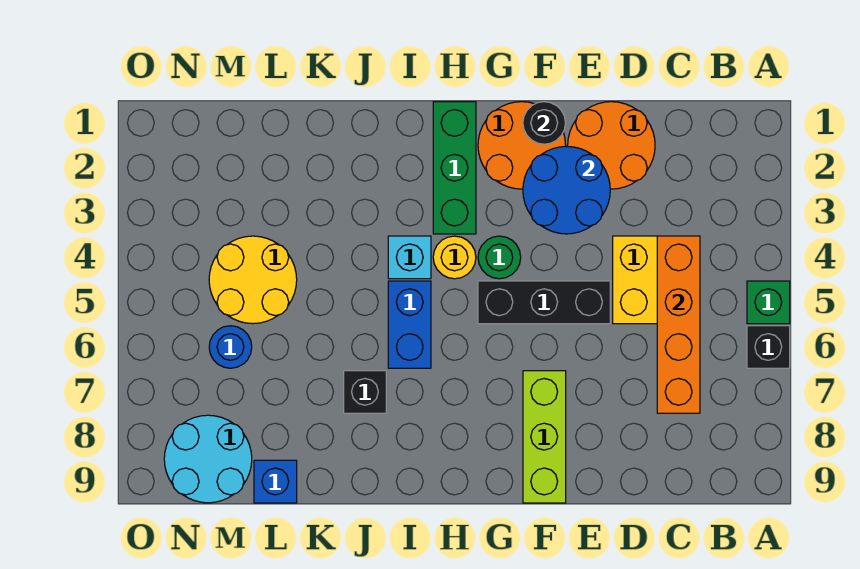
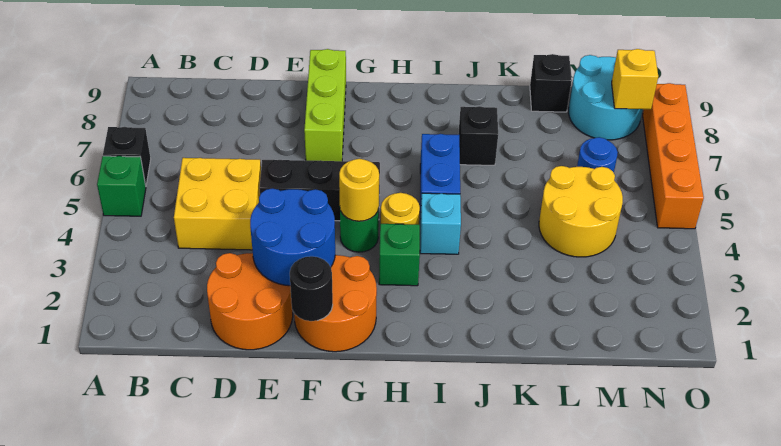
orange brick C4:C7 level 2 -> orange brick O5:O8 level 1
none -> yellow round brick G4 level 2
green brick H1:H3 level 1 -> green brick H3 level 1
blue brick L9 level 1 -> black brick L9 level 1
none -> yellow brick N8 level 2

